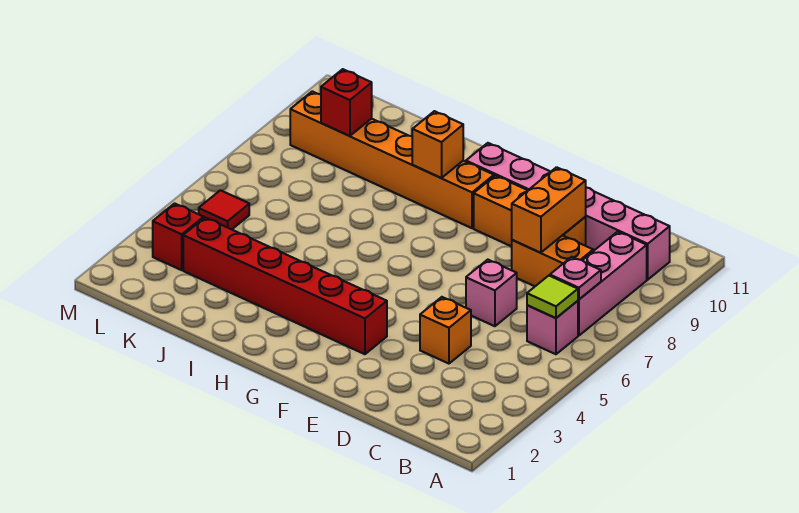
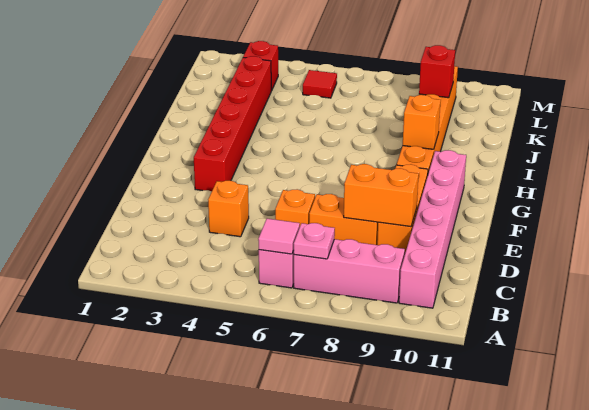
lime tile B6 level 2 -> pink tile B6 level 2
orange brick C8:D8 level 1 -> orange brick D7:D8 level 1
pink brick D6 level 1 -> orange brick D6 level 1

